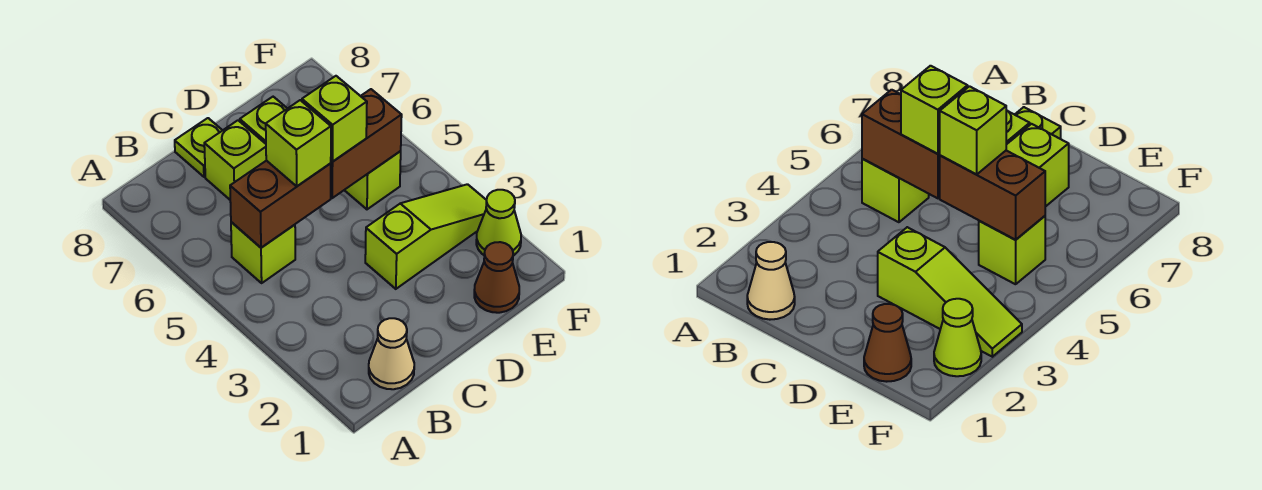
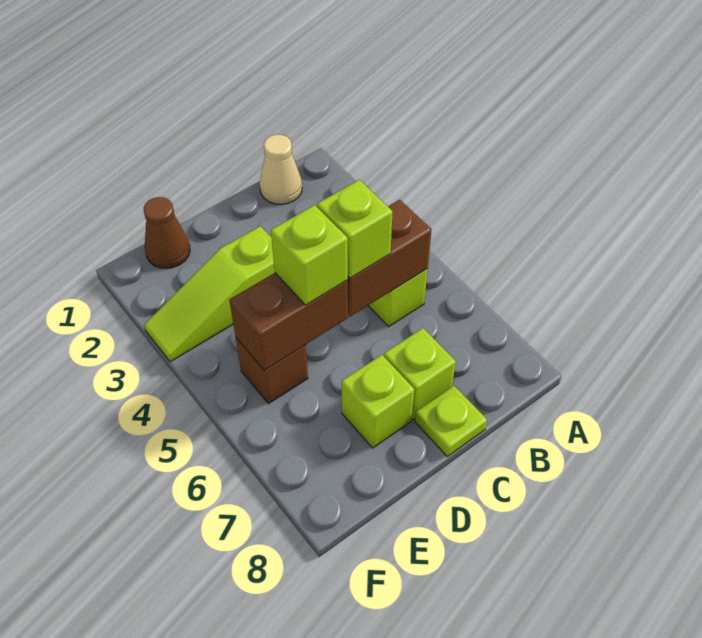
lime brick E5 level 1 -> brown brick E5 level 1
lime cone F2 level 1 -> none

